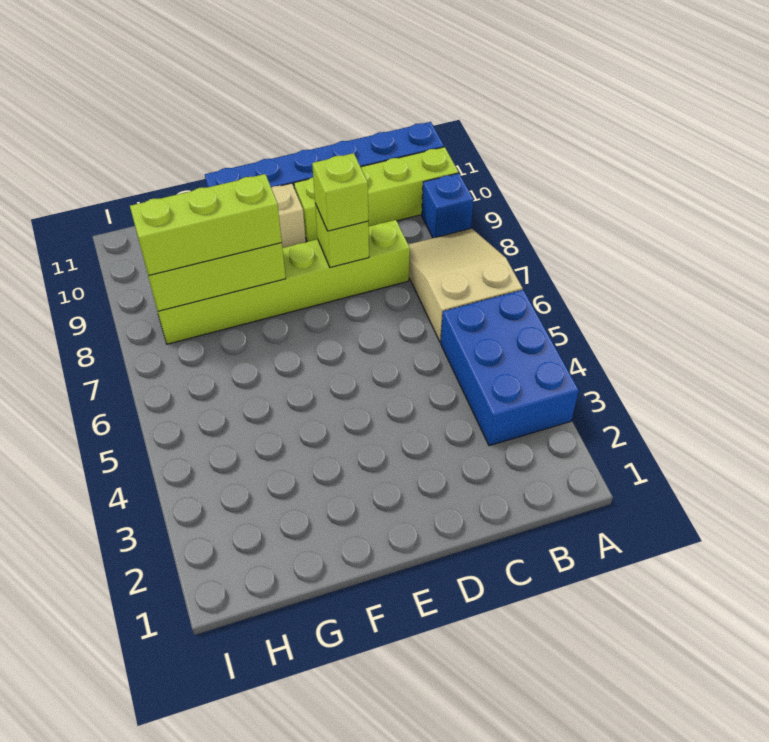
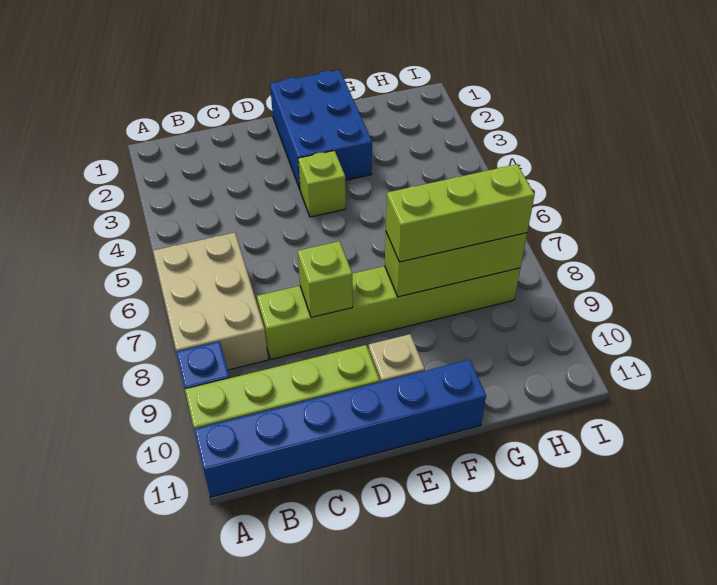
blue brick A3:B5 level 1 -> blue brick E1:F3 level 1
tan slope A6:B8 level 1 top 6 -> tan brick A6:B8 level 1
lime brick D8 level 3 -> lime brick E4 level 1

